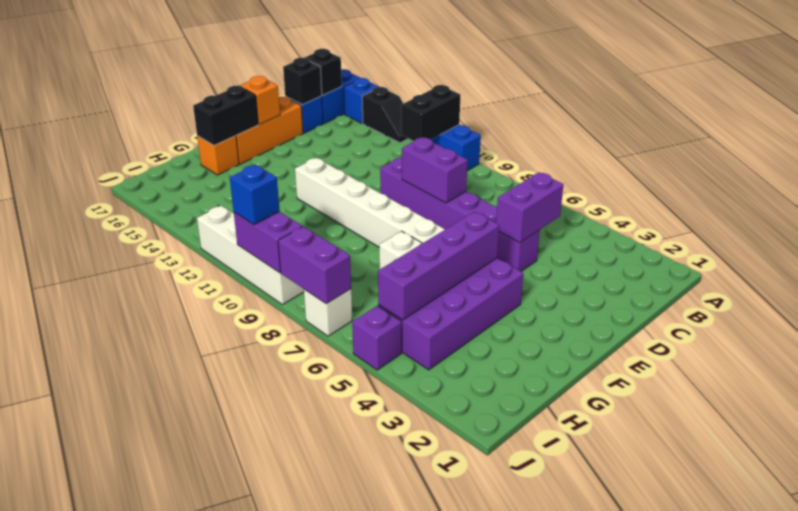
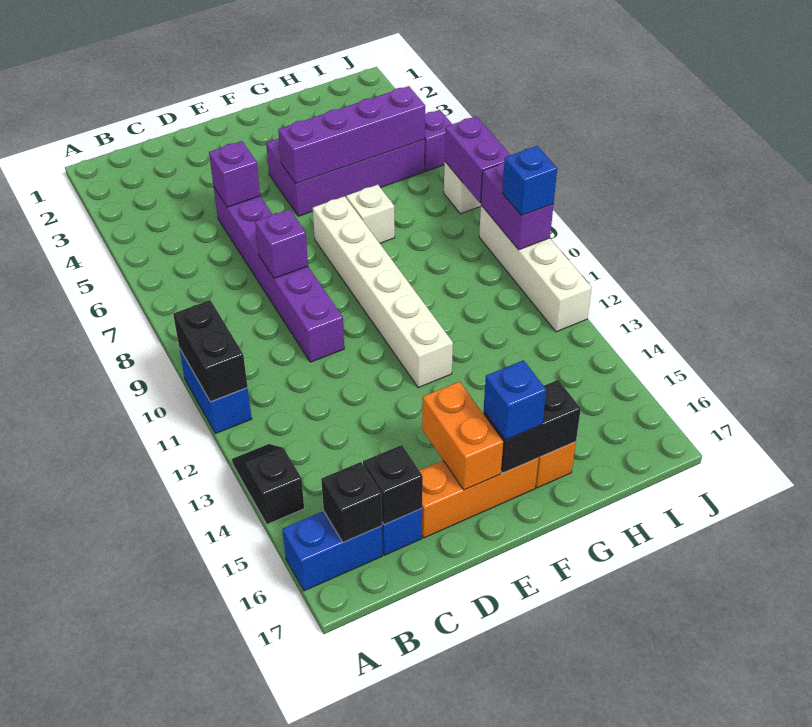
black brick A11:B11 level 2 -> black brick A10:A11 level 2
blue brick A15 level 1 -> blue brick F16 level 3
purple brick C5:D5 level 2 -> purple brick D5 level 2
purple brick D8:D9 level 2 -> purple brick D8 level 2
orange brick E16 level 2 -> orange brick E15:E16 level 2

